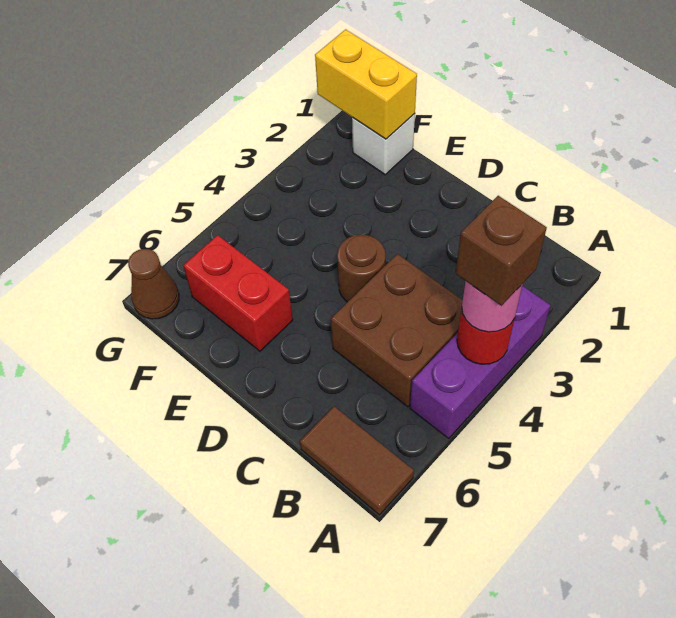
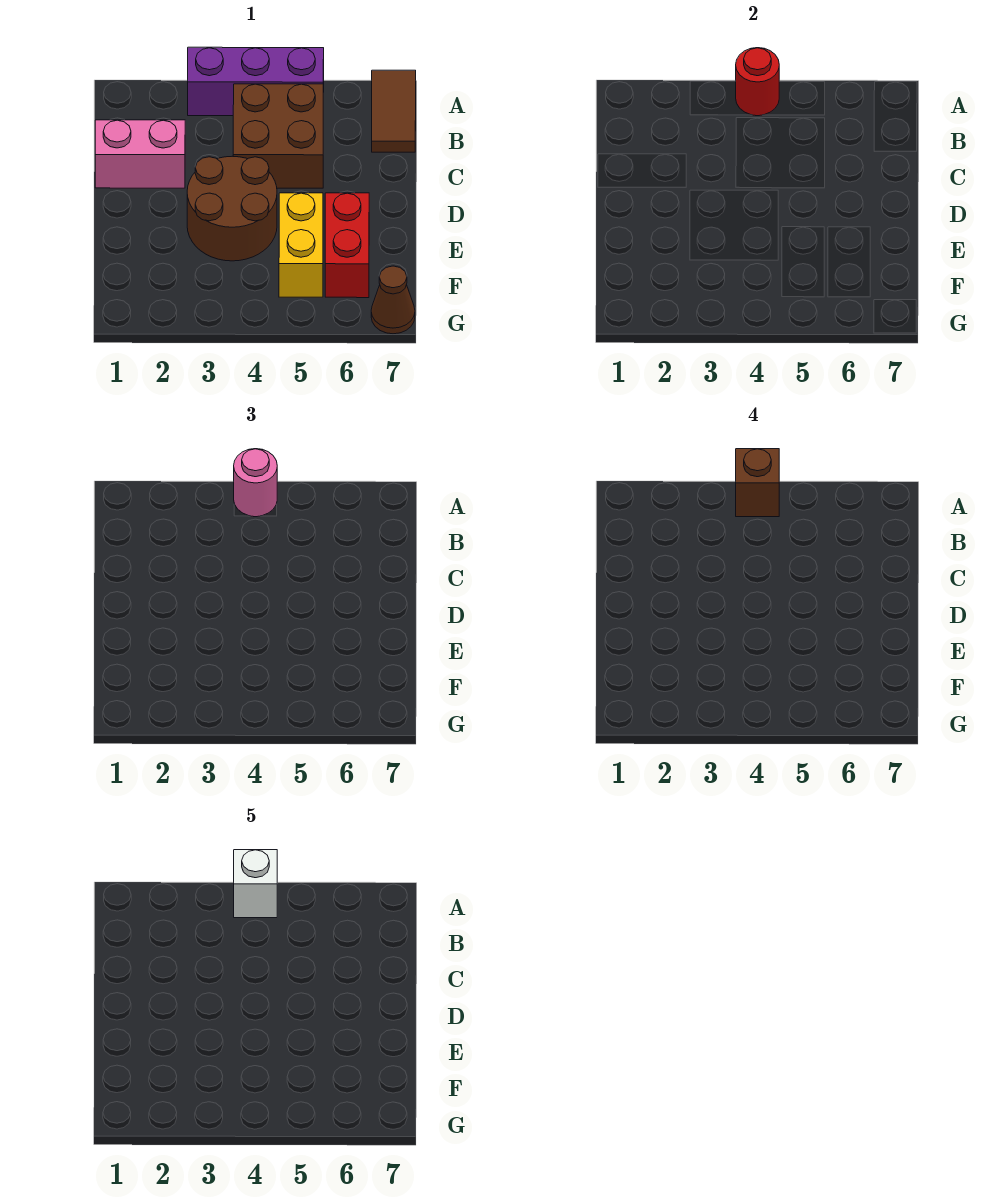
none -> pink brick C1:C2 level 1
brown round brick D4 level 1 -> brown round brick D3:E4 level 1
white brick F1 level 1 -> white brick A4 level 5
yellow brick F1:G1 level 2 -> yellow brick E5:F5 level 1

